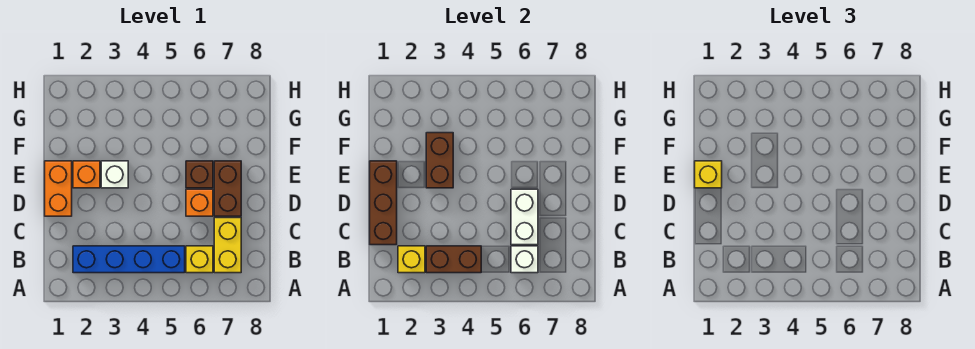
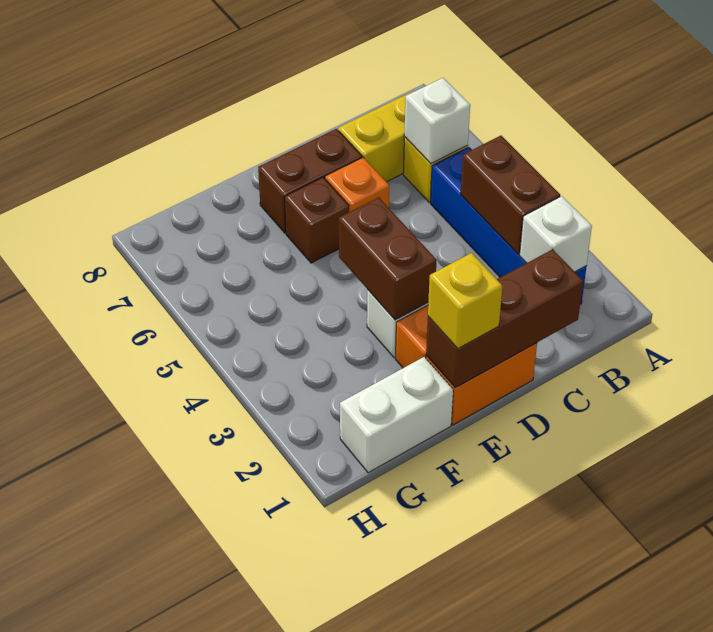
yellow brick B2 level 2 -> white brick B2 level 2
white brick C6:D6 level 2 -> white brick F1:G1 level 1
brown brick E3:F3 level 2 -> brown brick E3:E4 level 2

